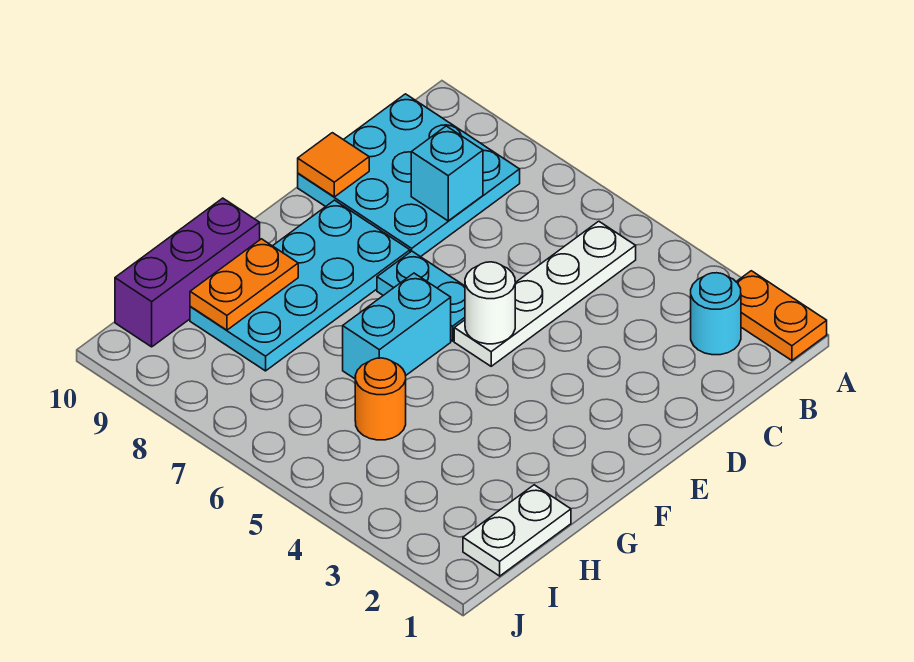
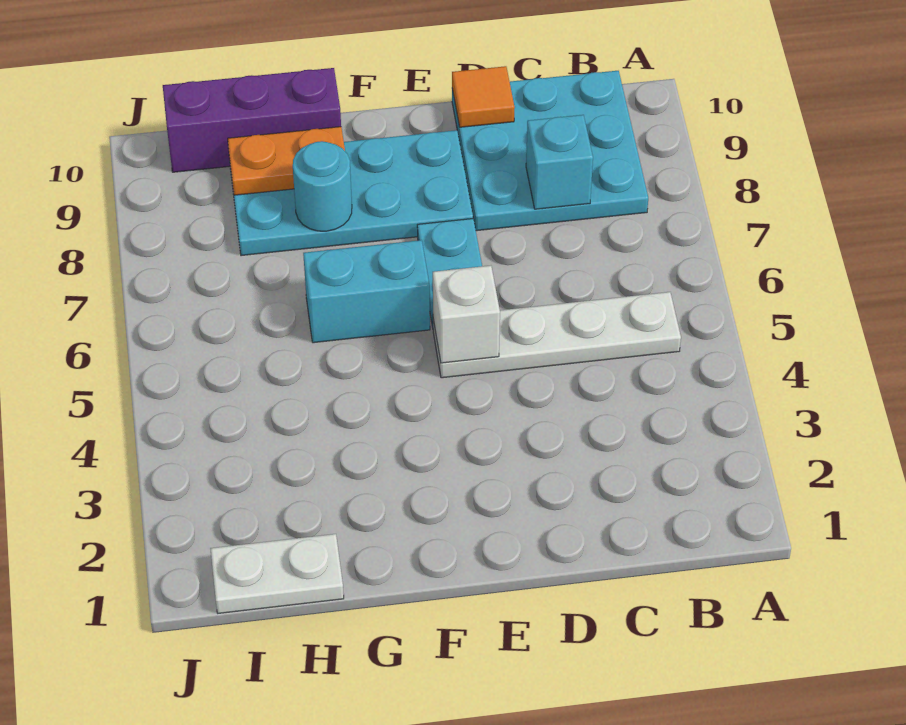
orange plate A1:A2 level 1 -> none
cyan round brick B2 level 1 -> cyan round brick G8 level 2
white round brick E5 level 2 -> white brick E5 level 2
orange round brick H5 level 1 -> none

